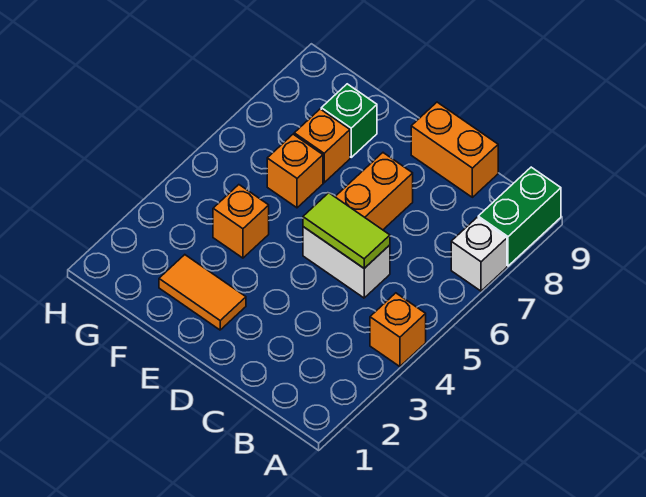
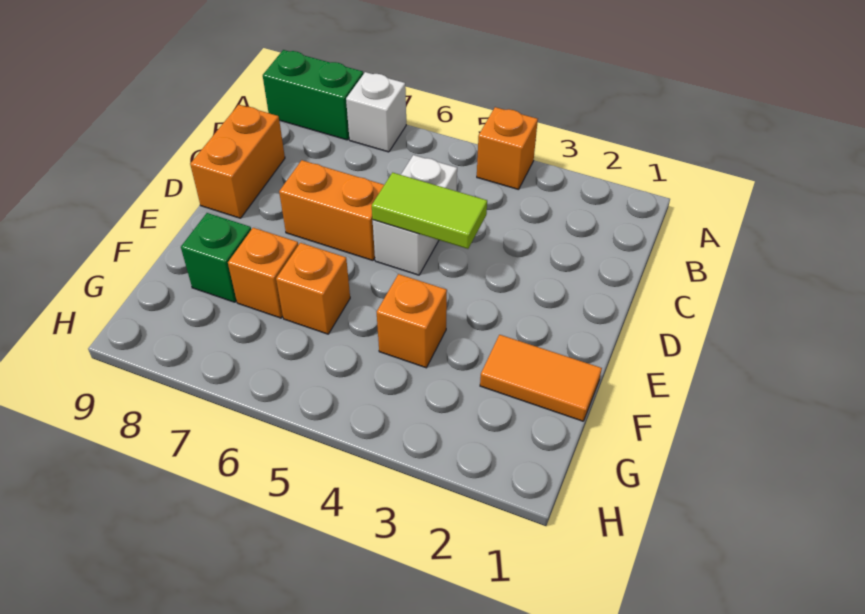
lime tile C5:D5 level 2 -> lime tile D4:D5 level 2
orange tile E2:F2 level 1 -> orange tile F1:F2 level 1

